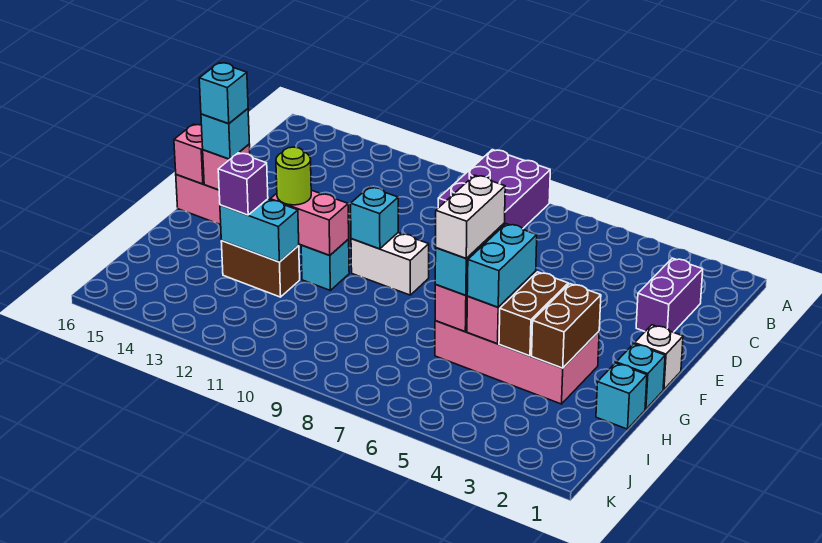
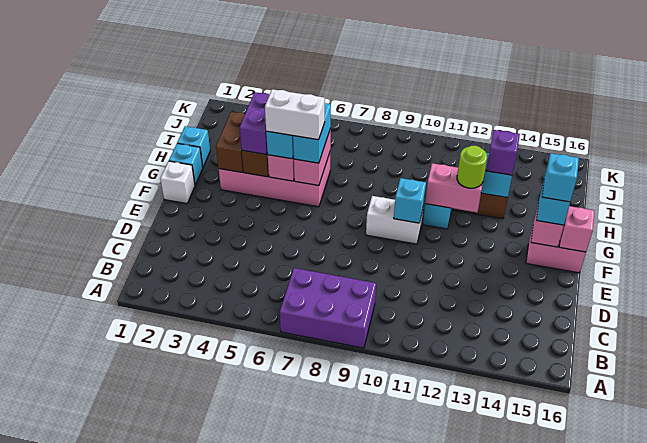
purple brick A8:C9 level 1 -> purple brick A7:B9 level 1
purple brick C2:D2 level 1 -> purple brick G4:H4 level 3
white brick G6:H6 level 4 -> white brick G5:G6 level 4

